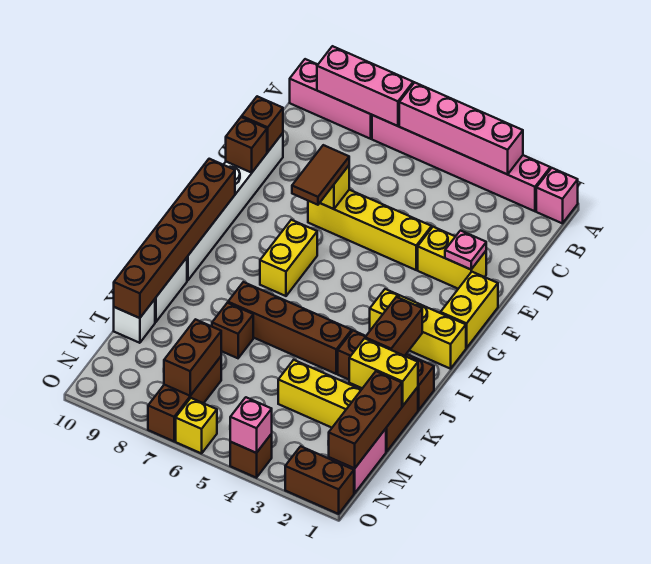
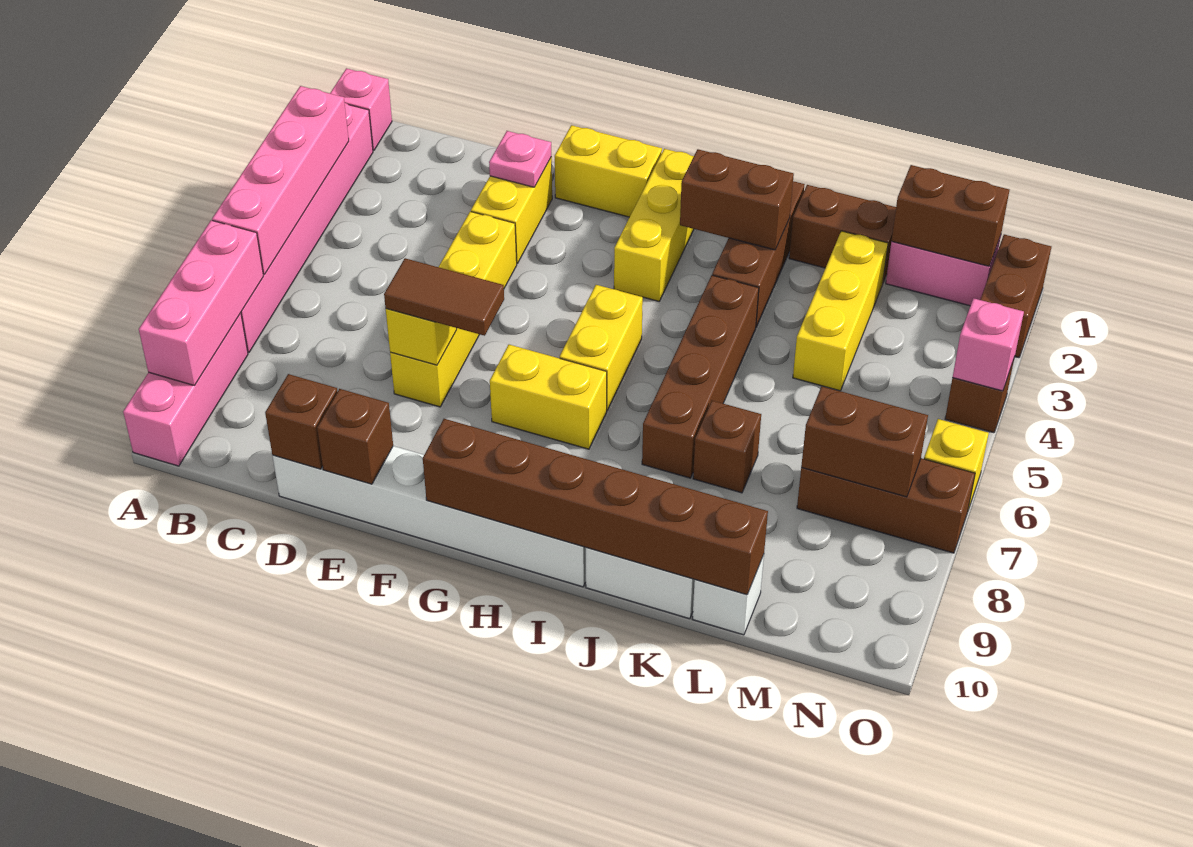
yellow brick K1:K2 level 2 -> yellow brick H5:H6 level 1
brown brick L1:N1 level 2 -> brown brick M1:N1 level 2

